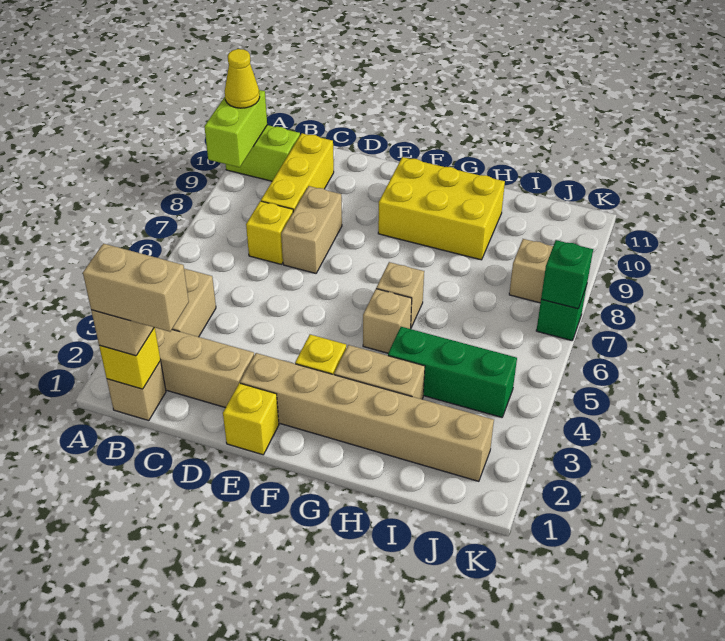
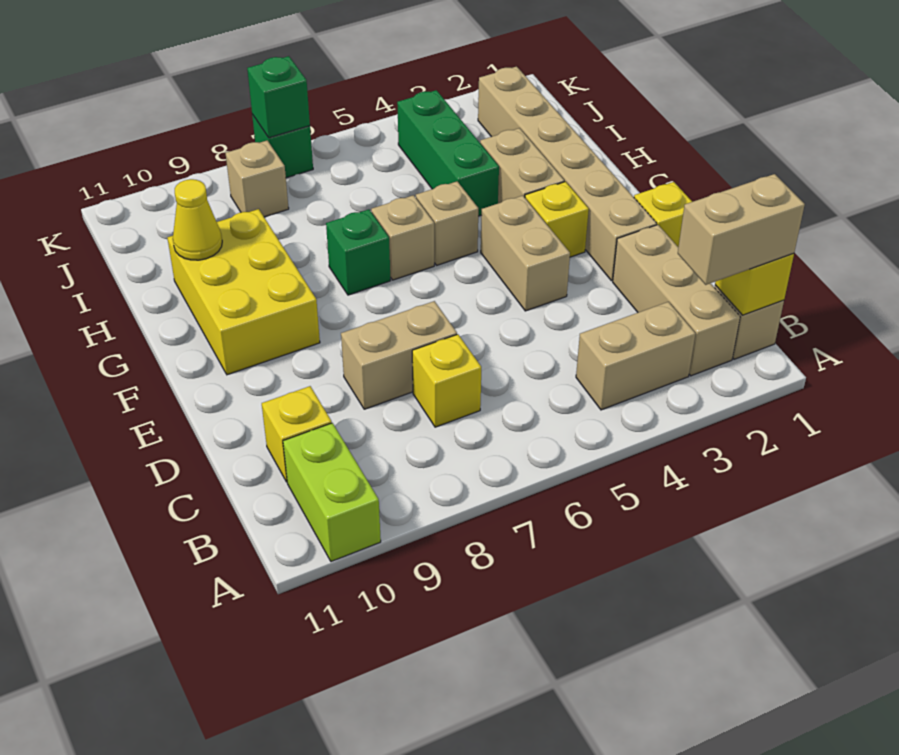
lime brick A9:A10 level 2 -> none
yellow cone A10 level 3 -> yellow cone H10 level 2
tan brick B1:C1 level 4 -> tan brick E4:F4 level 1
yellow brick C8:C10 level 1 -> yellow brick C10 level 1
none -> green brick G7 level 1

